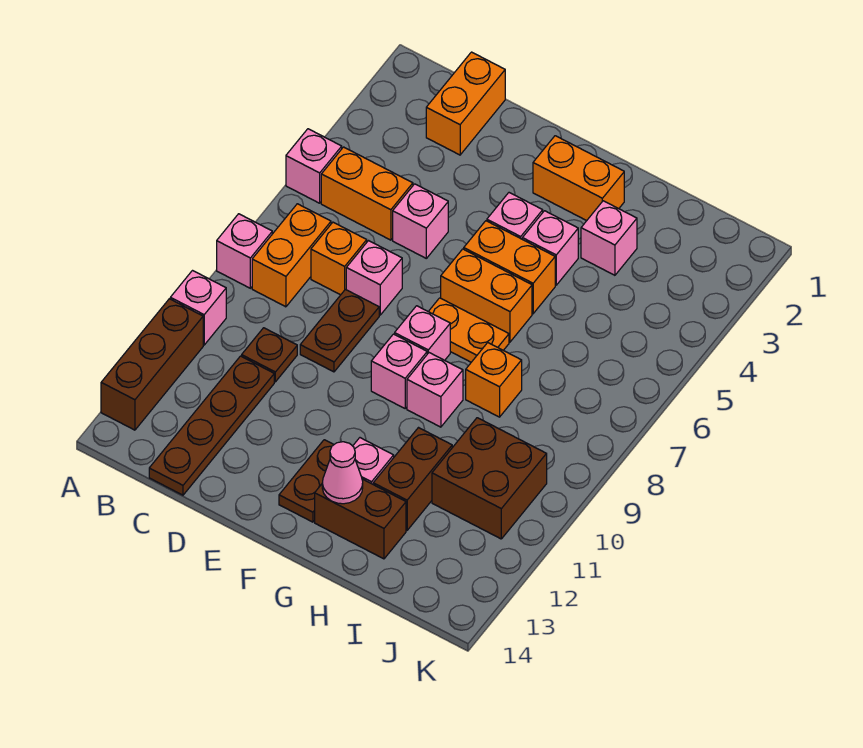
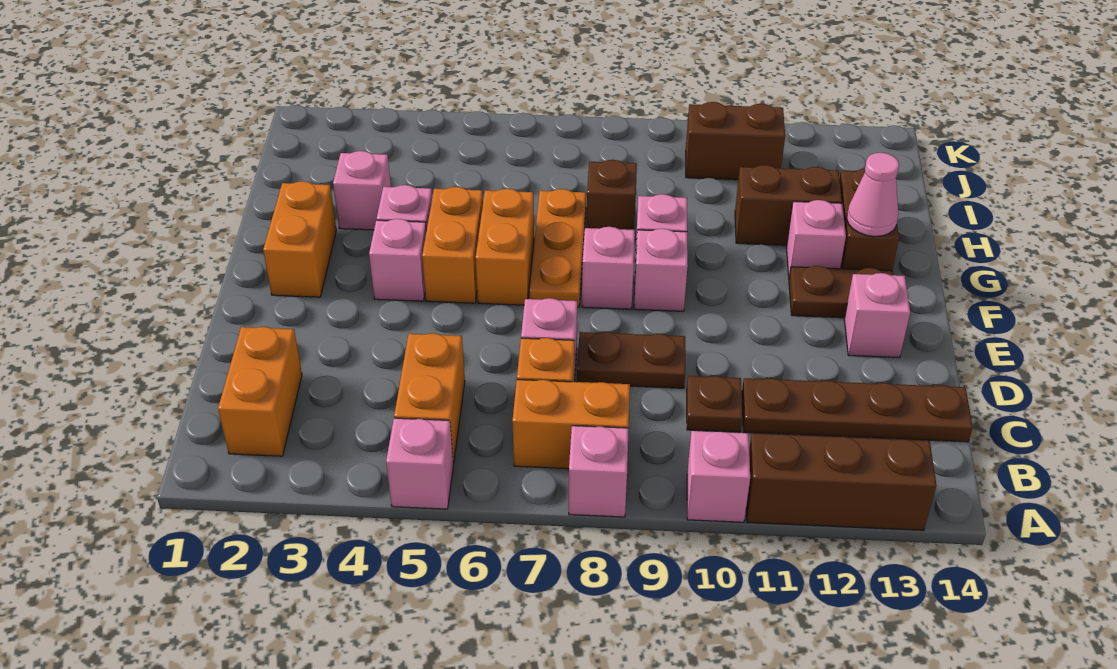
orange brick C1:C2 level 1 -> orange brick B2:C2 level 1
pink brick D5 level 1 -> pink brick E13 level 1
orange plate F7:G7 level 1 -> orange plate F7:H7 level 1
orange brick H8 level 1 -> brown brick H8 level 1
brown brick I10:J11 level 1 -> brown brick J10:J11 level 1

